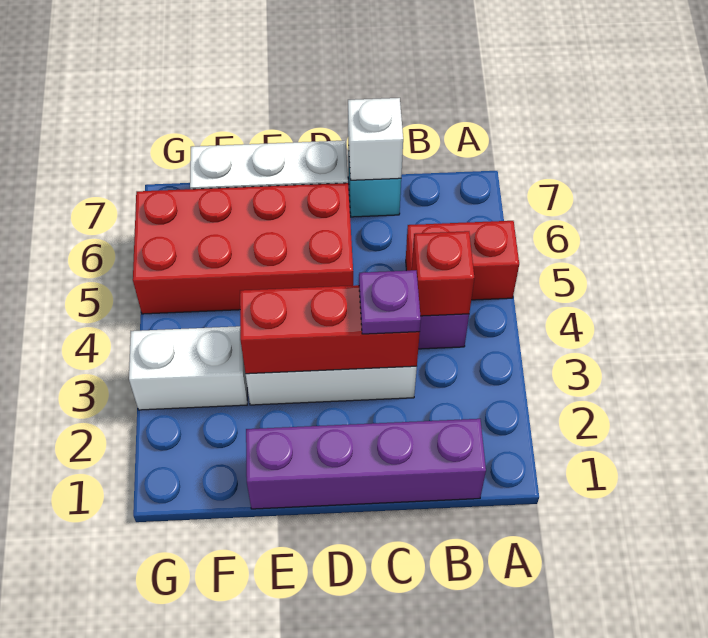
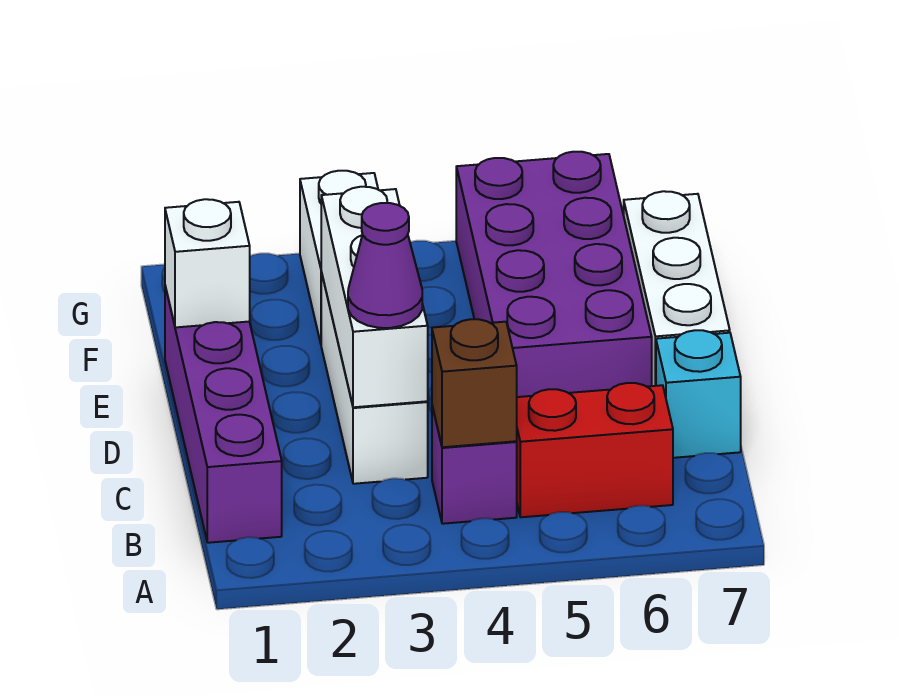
red brick A5:B5 level 1 -> red brick B5:B6 level 1
red brick B4 level 2 -> brown brick B4 level 2
red brick C3:E3 level 2 -> white brick C3:E3 level 2
purple plate C3 level 3 -> purple cone C3 level 3
white brick C7 level 2 -> white brick E1 level 2
red brick D5:G6 level 1 -> purple brick D5:G6 level 1

